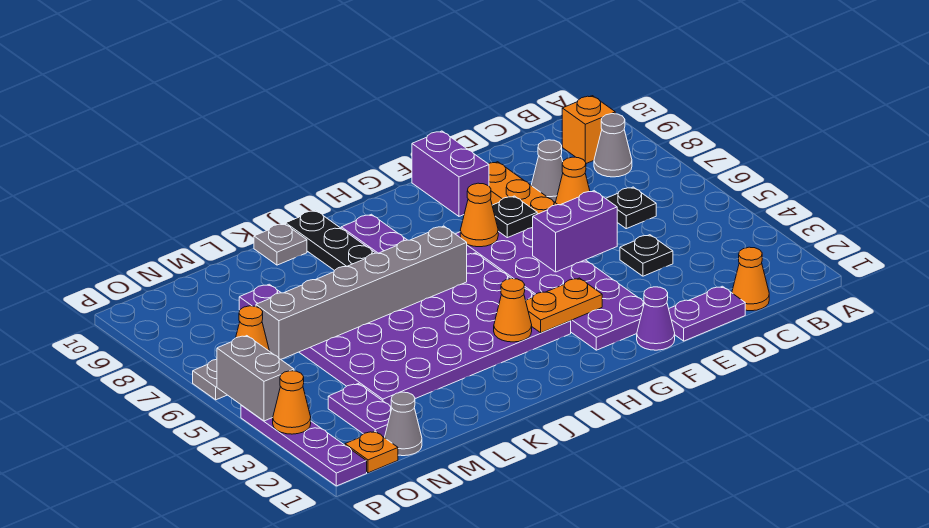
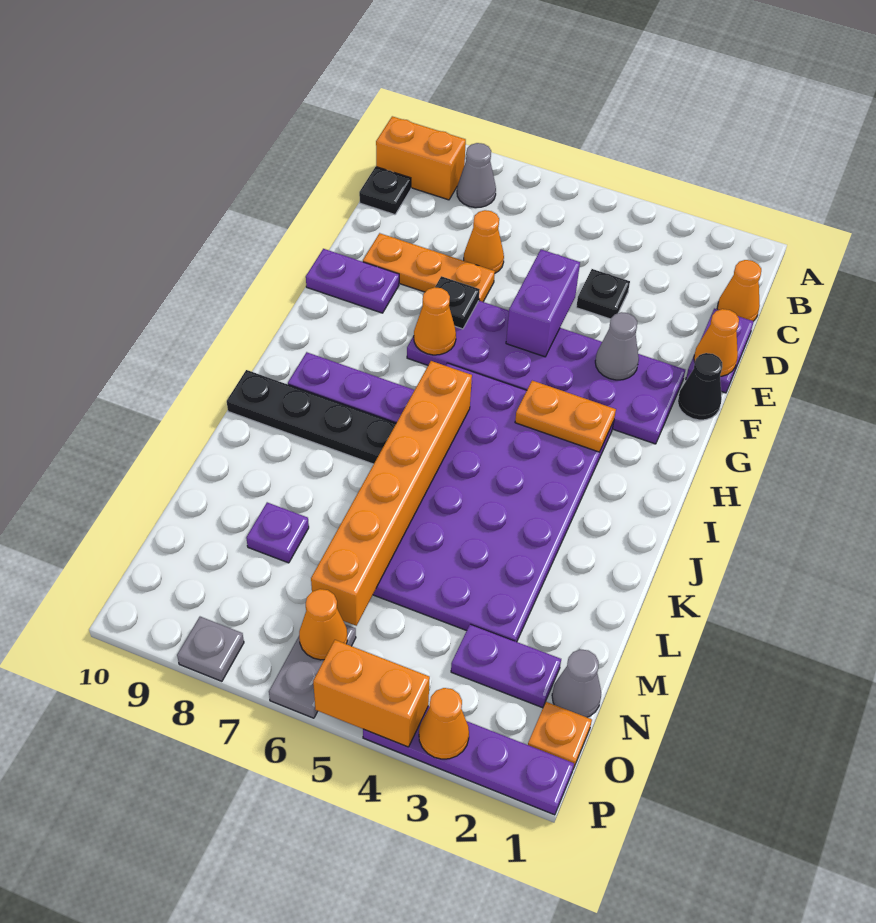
orange brick B9 level 1 -> orange brick B9:B10 level 1
black plate C6 level 1 -> black plate C10 level 1
grey cone D8 level 1 -> grey cone F3 level 2
purple cone F1 level 1 -> black cone F1 level 1
purple brick F9:F10 level 1 -> purple plate F9:F10 level 1
orange plate G3:H3 level 2 -> orange plate H3:H4 level 2
orange cone I3 level 2 -> orange cone E1 level 2
grey brick I6:N6 level 2 -> orange brick I6:N6 level 2
grey plate K10 level 1 -> grey plate P8 level 1
grey brick P4:P5 level 2 -> orange brick P4:P5 level 2

